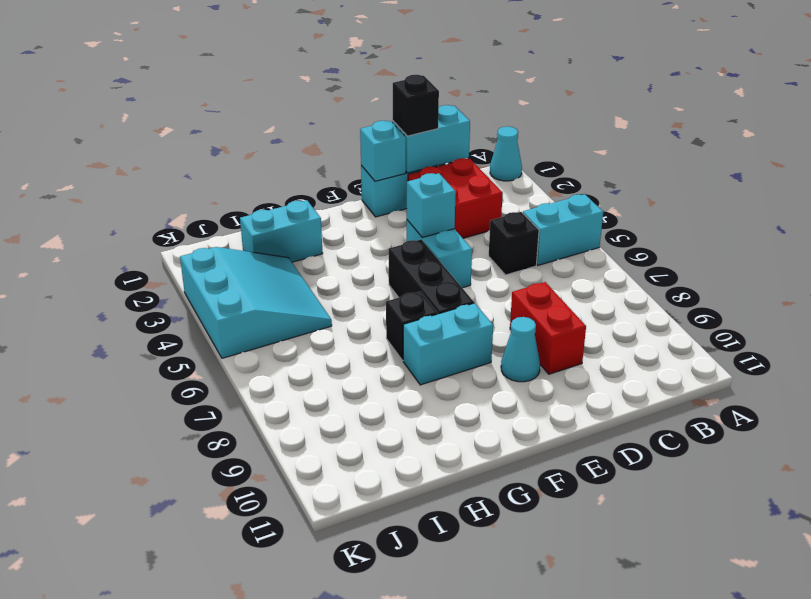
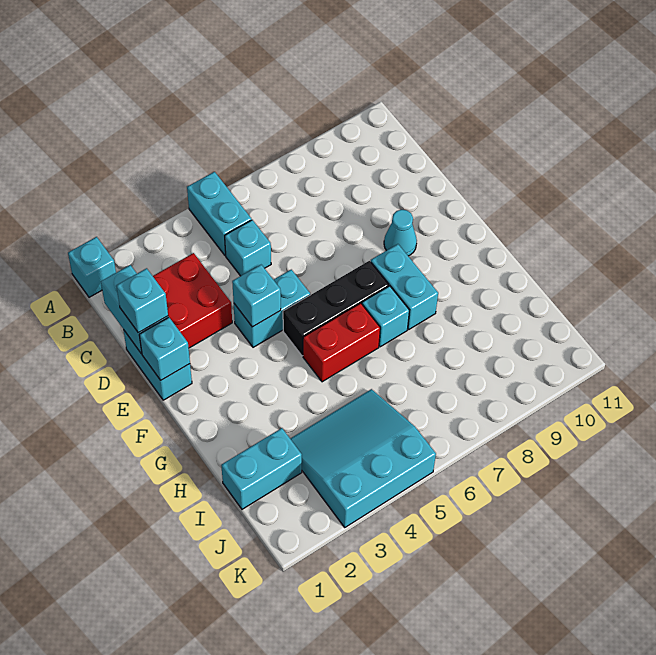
cyan cone A1 level 1 -> cyan brick A1 level 1
black brick C5 level 1 -> cyan brick C5 level 1
black brick D1 level 3 -> cyan brick D1 level 3
red brick D8:D9 level 1 -> red brick G5:G6 level 1
black brick G7 level 1 -> cyan brick G7 level 1
cyan brick H2:I2 level 1 -> cyan brick I1:I2 level 1

